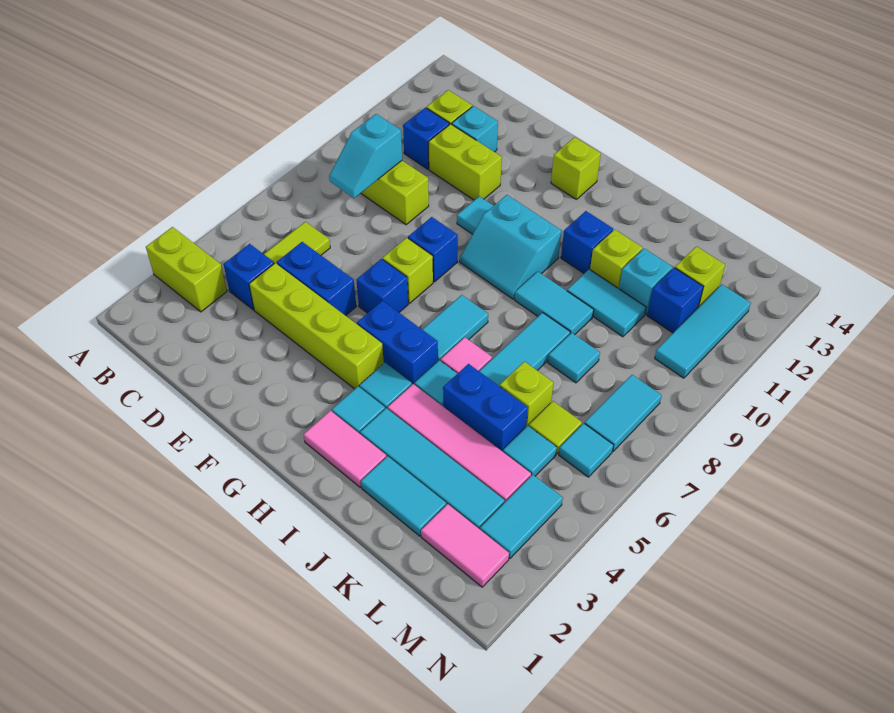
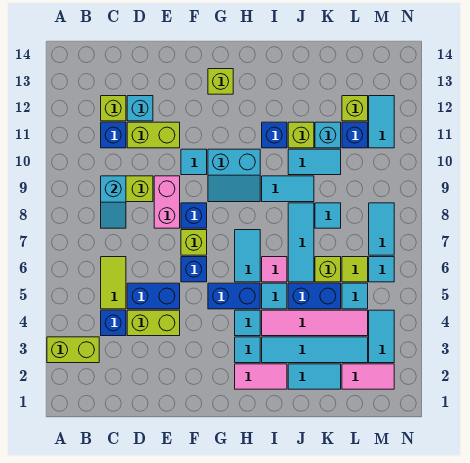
lime brick D4:G4 level 1 -> lime brick D4:E4 level 1
none -> pink brick E8:E9 level 1
cyan tile M10:M12 level 1 -> cyan tile M11:M12 level 1

